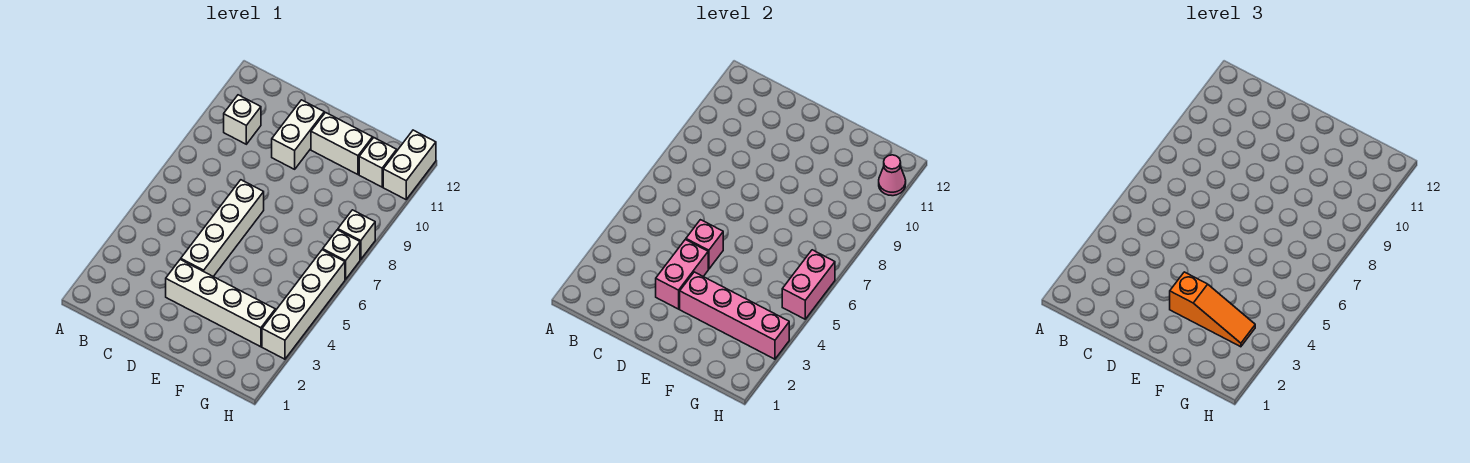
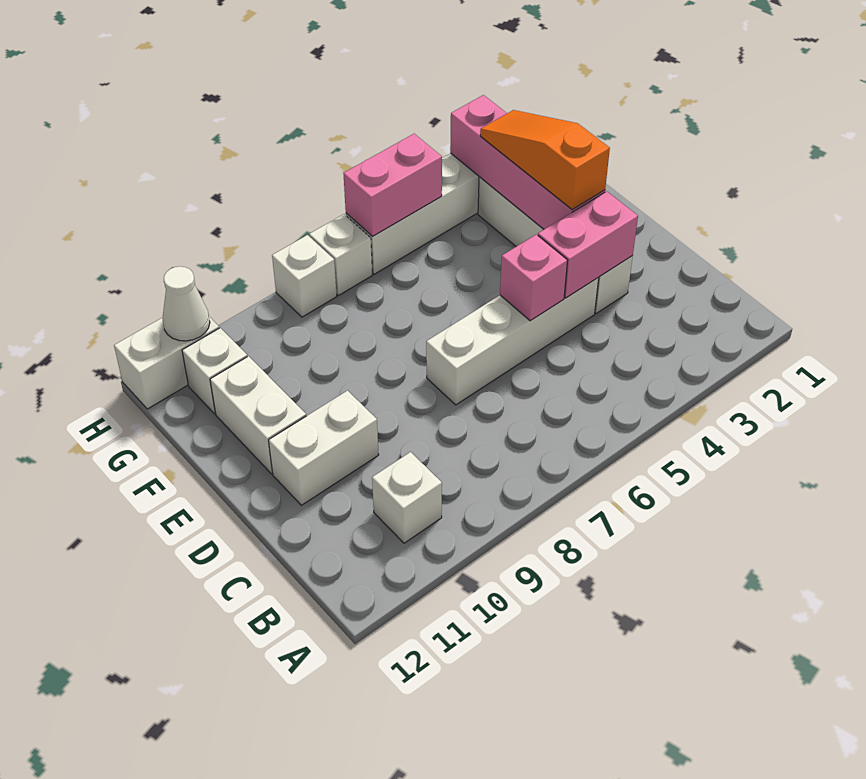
pink cone H11 level 2 -> white cone H11 level 2

